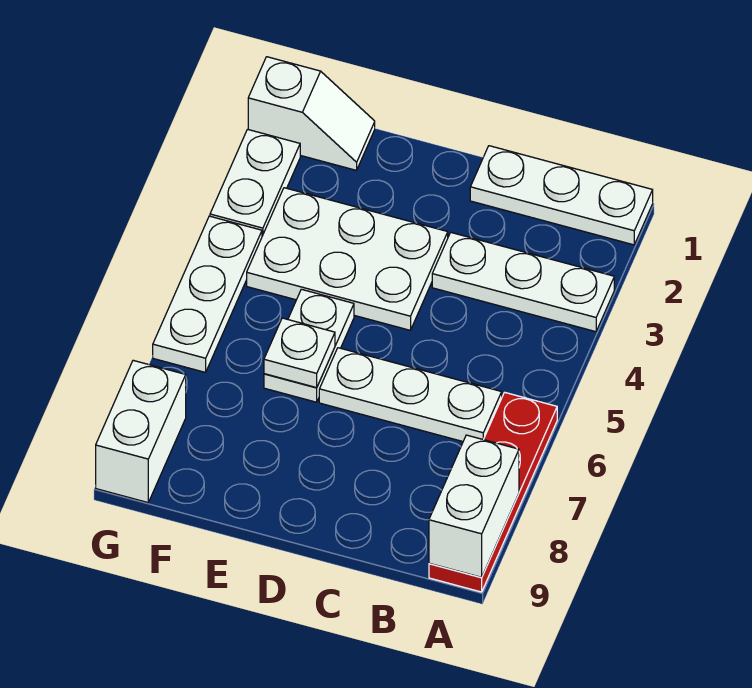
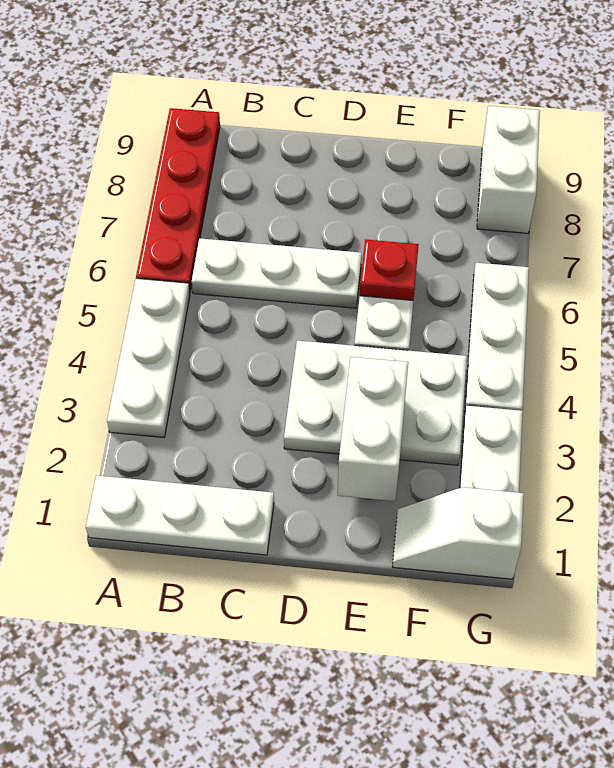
white plate A3:C3 level 1 -> white plate A3:A5 level 1
white brick A8:A9 level 2 -> white brick E2:E3 level 2
white plate E6 level 2 -> red plate E6 level 2

